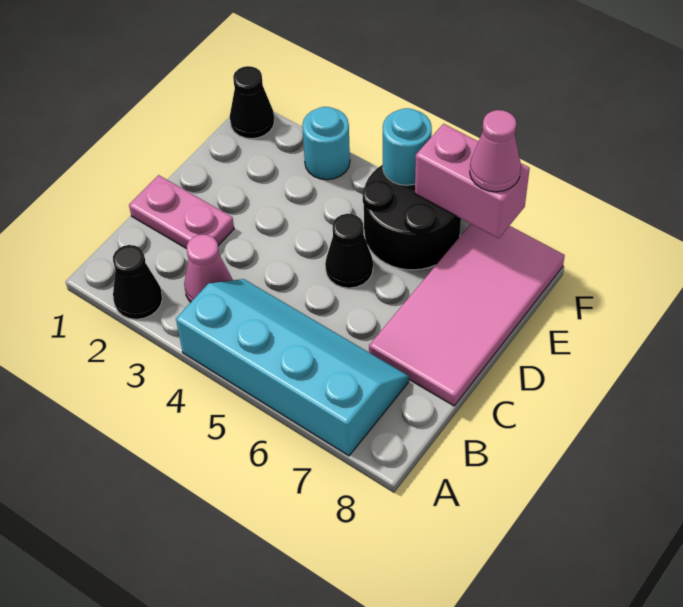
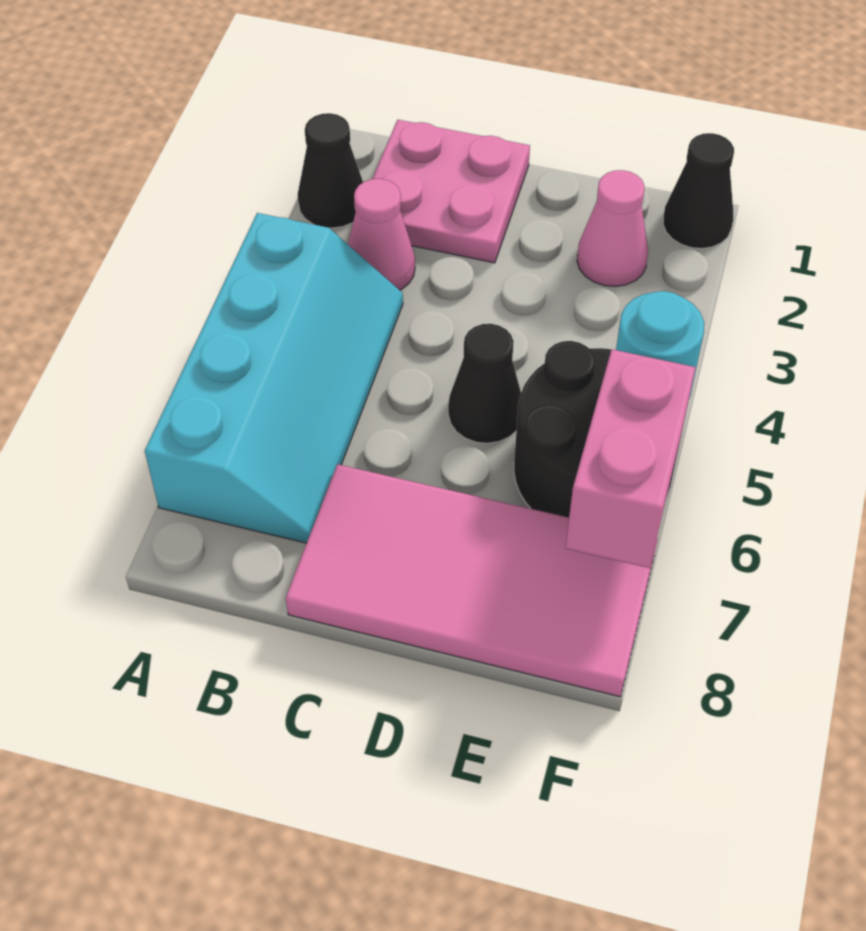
pink plate C1:C2 level 1 -> pink plate B1:C2 level 1
cyan round brick F3 level 1 -> none
pink cone F7 level 3 -> pink cone E2 level 1

